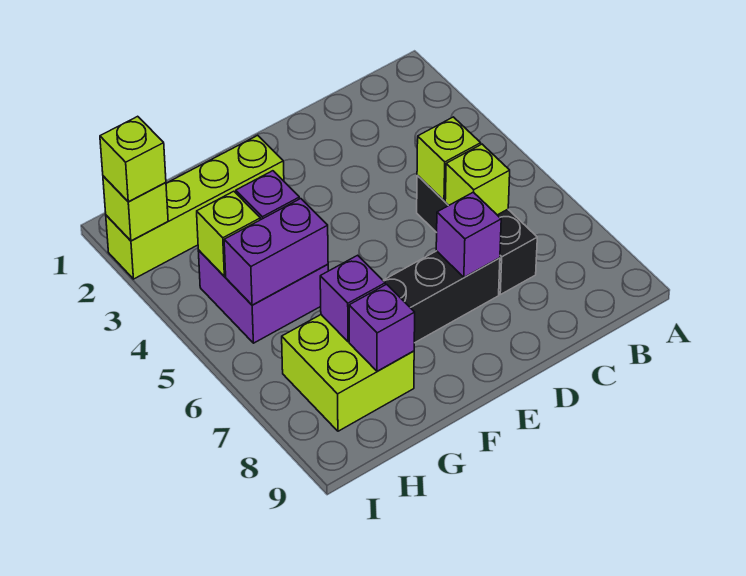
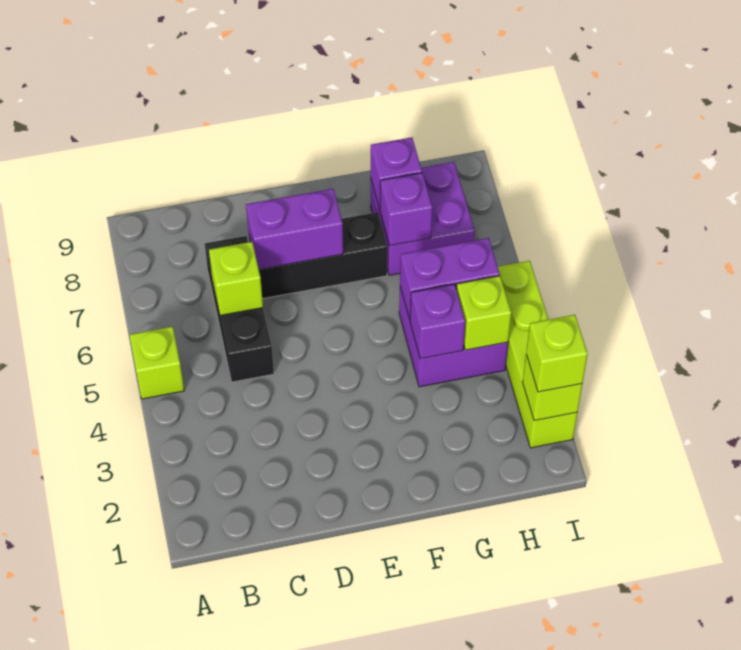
lime brick C5 level 2 -> lime brick A5 level 1
purple brick D7 level 2 -> purple brick D7:E7 level 2
lime brick F2:I2 level 1 -> lime brick I2:I5 level 1
lime brick G7:H8 level 1 -> purple brick G7:H8 level 1

